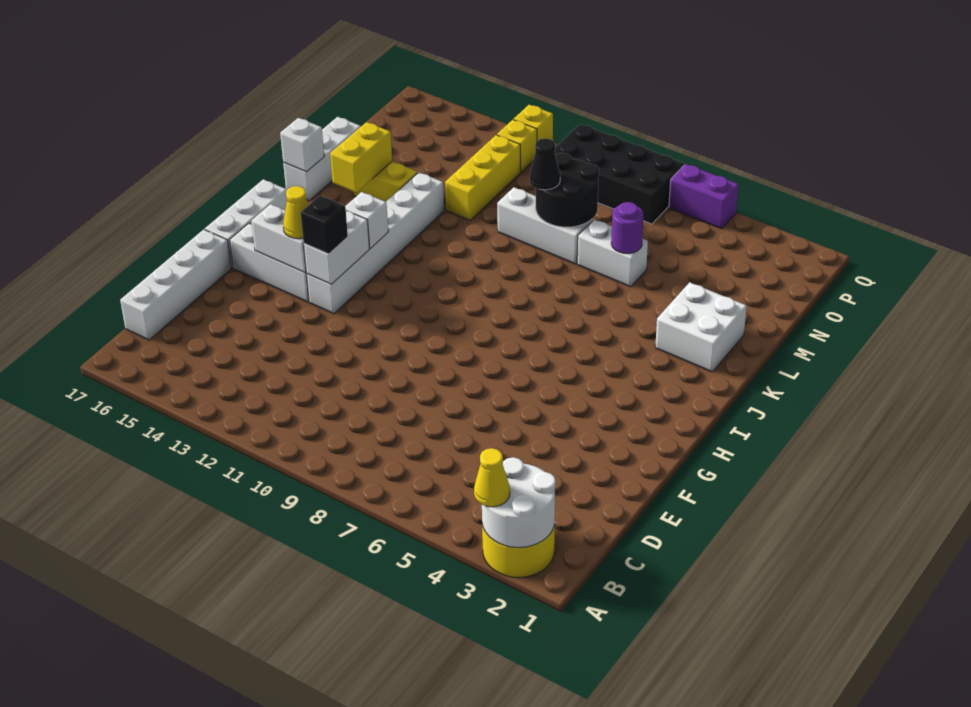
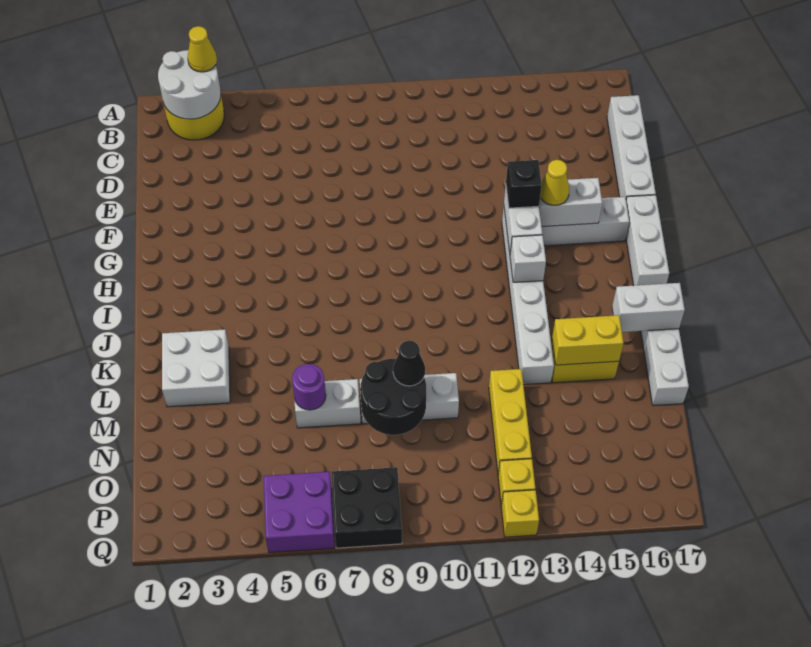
yellow brick K15:L15 level 2 -> yellow brick L14:L15 level 2
white brick K17 level 2 -> white brick K16:K17 level 2
black brick P7:Q10 level 1 -> black brick P7:Q8 level 1
purple brick Q5:Q6 level 1 -> purple brick P5:Q6 level 1

